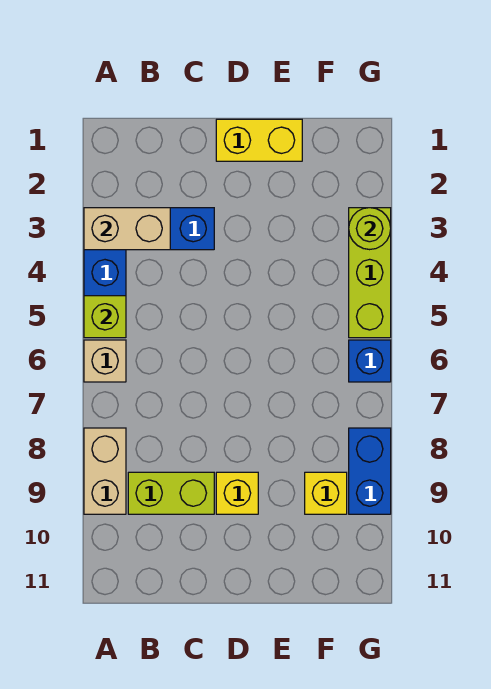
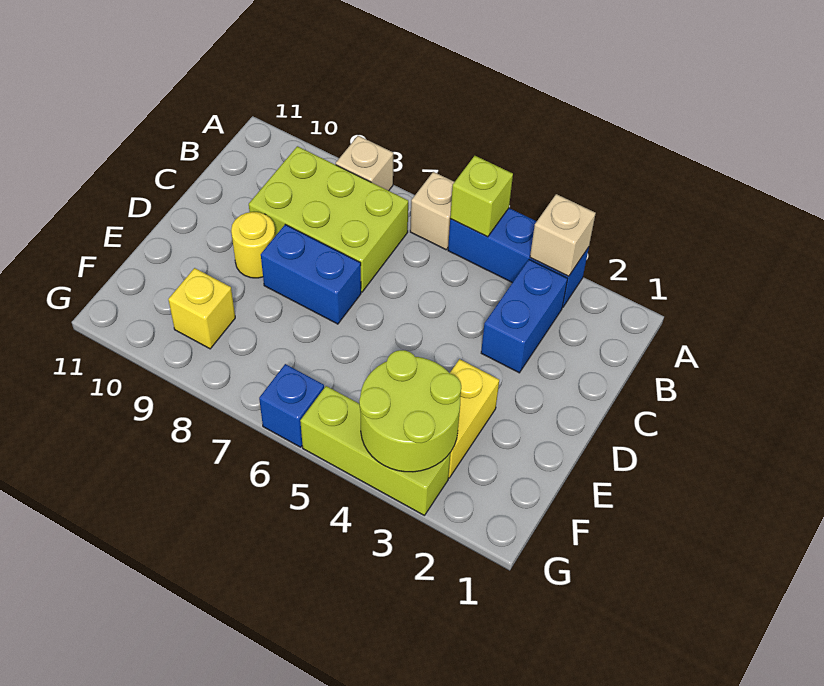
tan brick A3:B3 level 2 -> tan brick A3 level 2
tan brick A8:A9 level 1 -> tan brick A8 level 1
lime brick B9:C9 level 1 -> lime brick B7:C9 level 1
yellow brick D1:E1 level 1 -> yellow brick E3:F3 level 1
yellow brick D9 level 1 -> yellow round brick D9 level 1
lime round brick G3 level 2 -> lime round brick F3:G4 level 2
blue brick G8:G9 level 1 -> blue brick D7:D8 level 1

